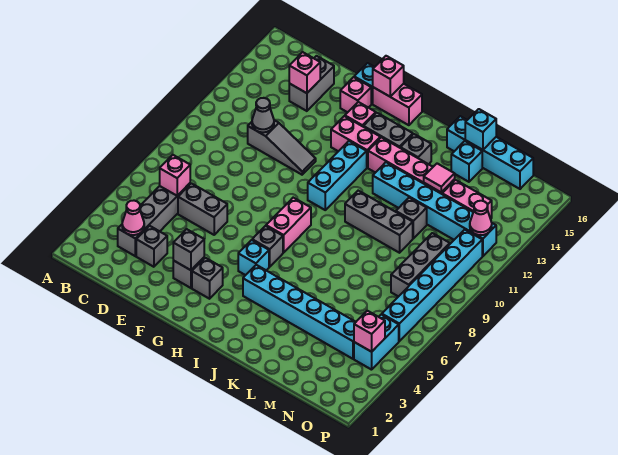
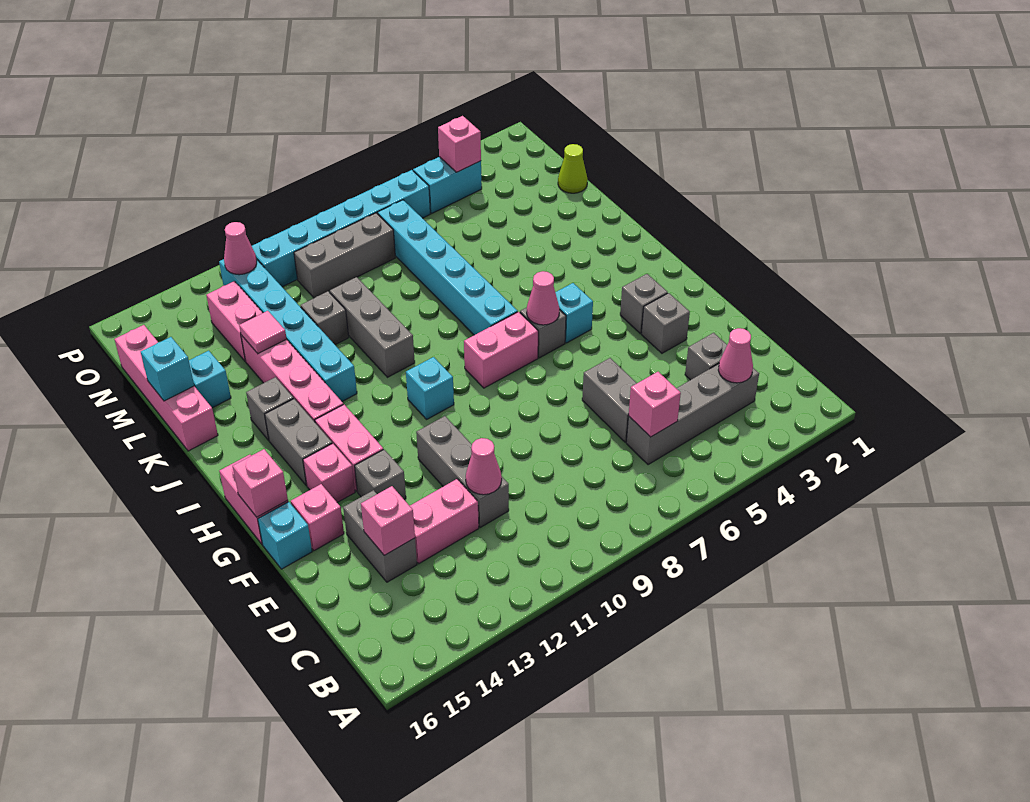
grey slope D11:F11 level 1 top D -> grey brick D11:F11 level 1
grey cone D11 level 2 -> pink cone D11 level 2
none -> pink brick D12:D13 level 1
grey brick D14:D15 level 1 -> grey brick D14:E14 level 1
grey brick F3 level 2 -> grey brick F13 level 1
none -> pink cone H6 level 2
cyan brick H10:H12 level 1 -> cyan brick H10 level 1
cyan brick I4:N4 level 1 -> cyan brick I7:N7 level 1
cyan brick K16:N16 level 1 -> pink brick K16:N16 level 1
none -> lime cone M1 level 1

